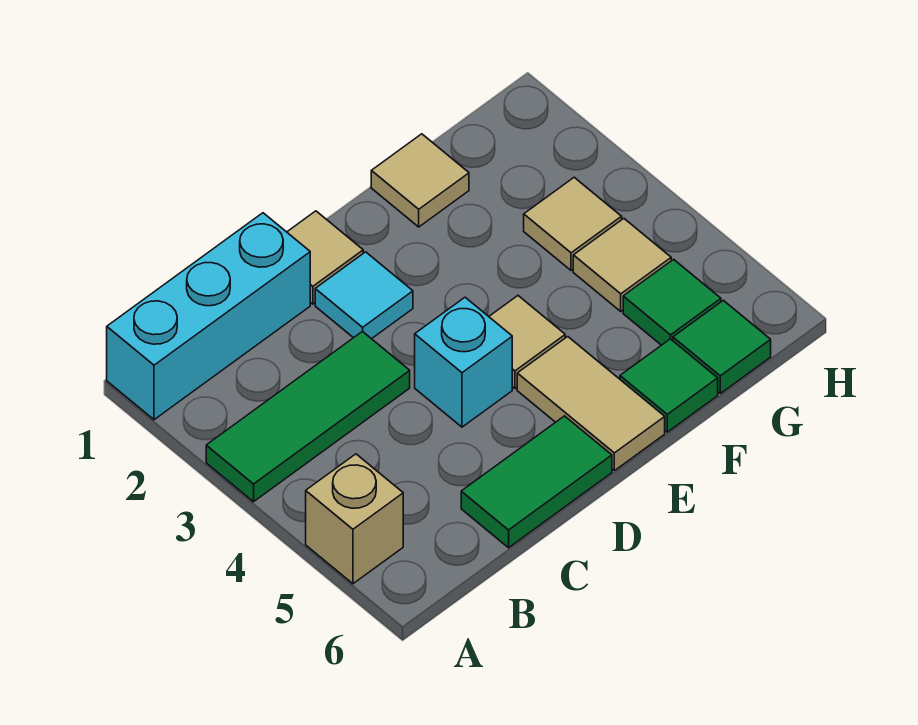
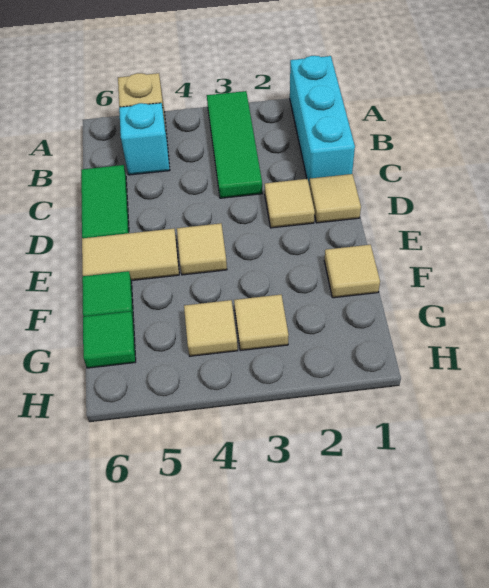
cyan tile D2 level 1 -> tan tile D2 level 1
cyan brick D4 level 1 -> cyan brick B5 level 1
green tile G5 level 1 -> none

